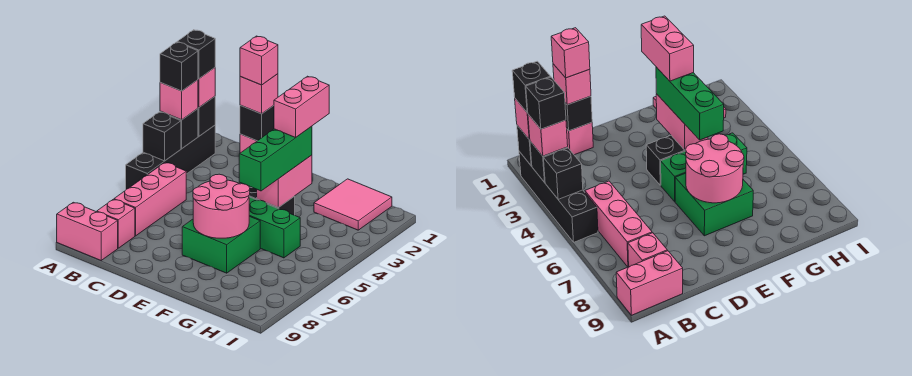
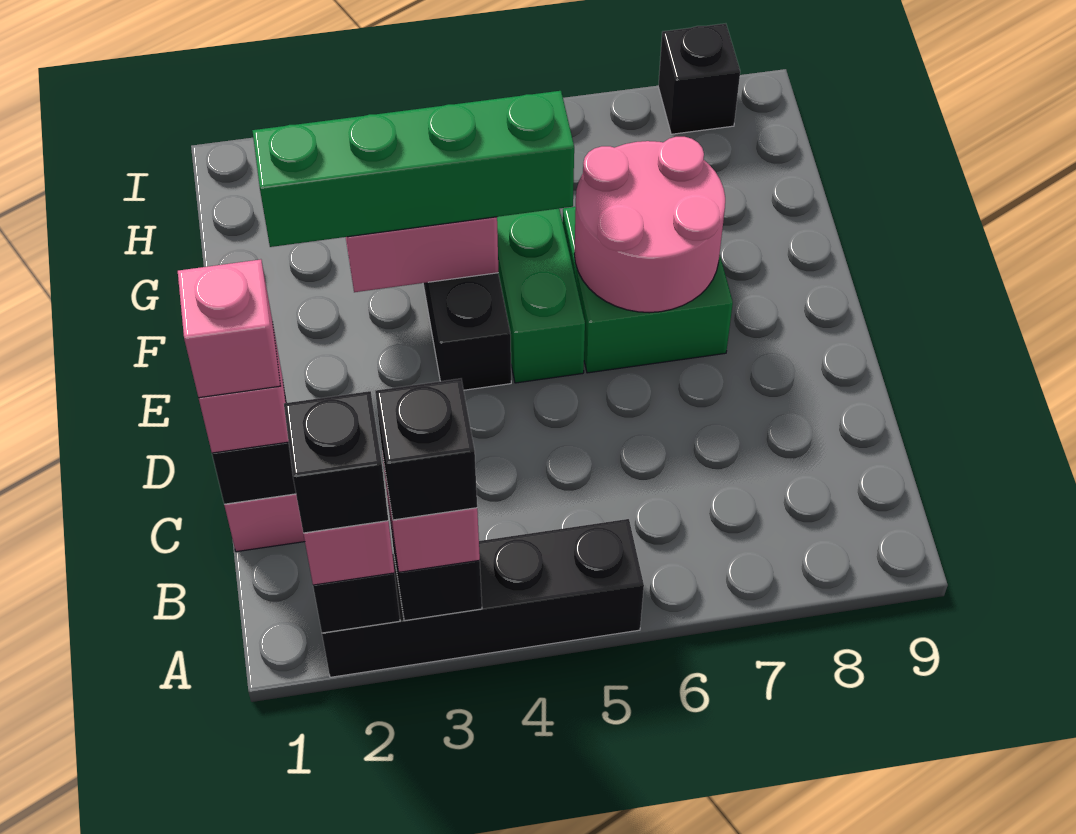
black brick A4 level 2 -> black brick I8 level 1
pink brick A9:B9 level 1 -> none
pink brick B5:B7 level 1 -> none
pink brick B8 level 1 -> none
pink brick F2:F3 level 4 -> none
green brick F3:F5 level 3 -> green brick F2:F5 level 3
pink tile G1:H2 level 1 -> none

